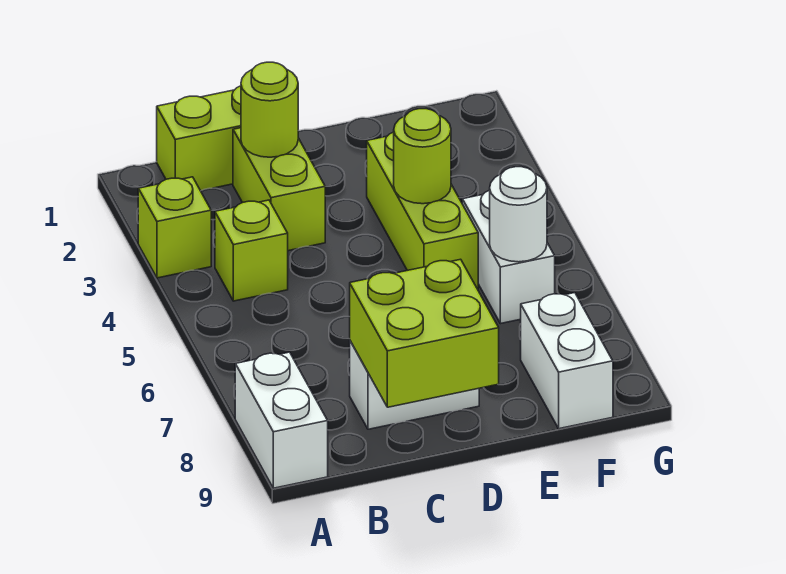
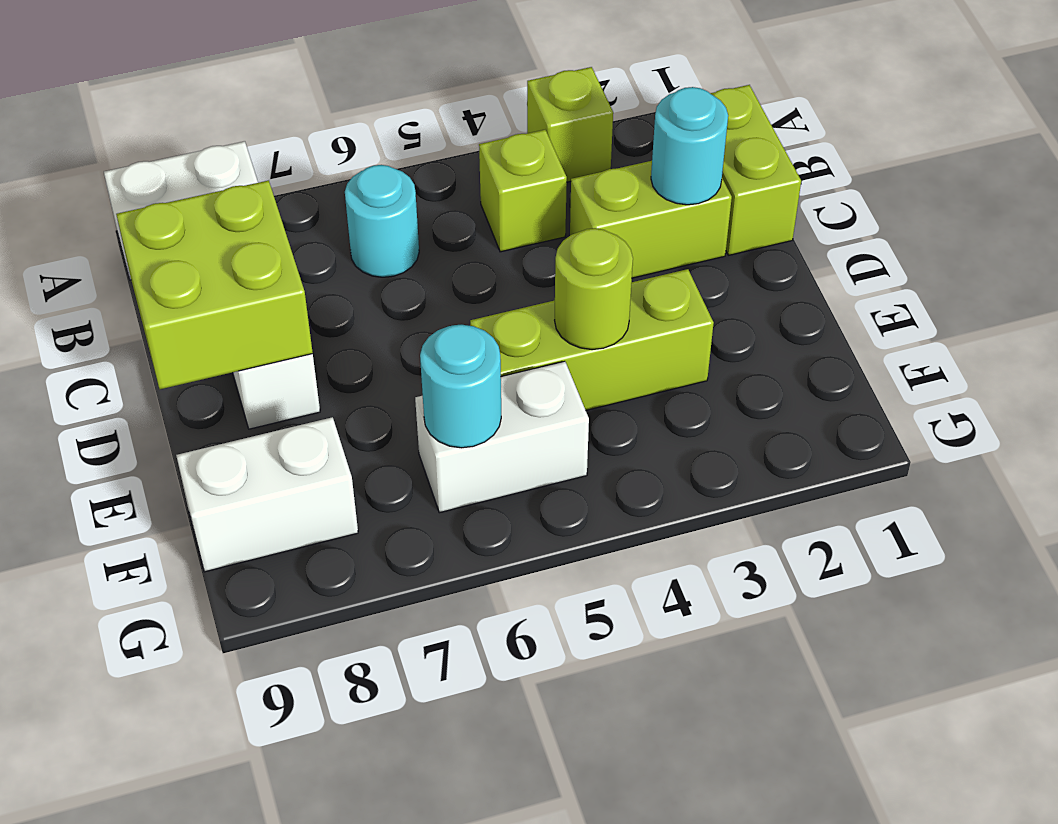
none -> cyan round brick B6 level 1
lime round brick C2 level 2 -> cyan round brick C2 level 2
white round brick F6 level 2 -> cyan round brick F6 level 2

